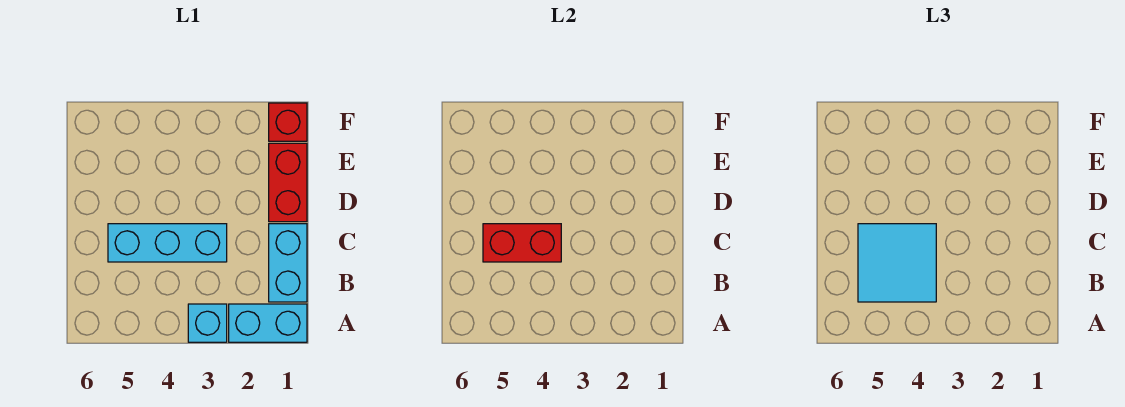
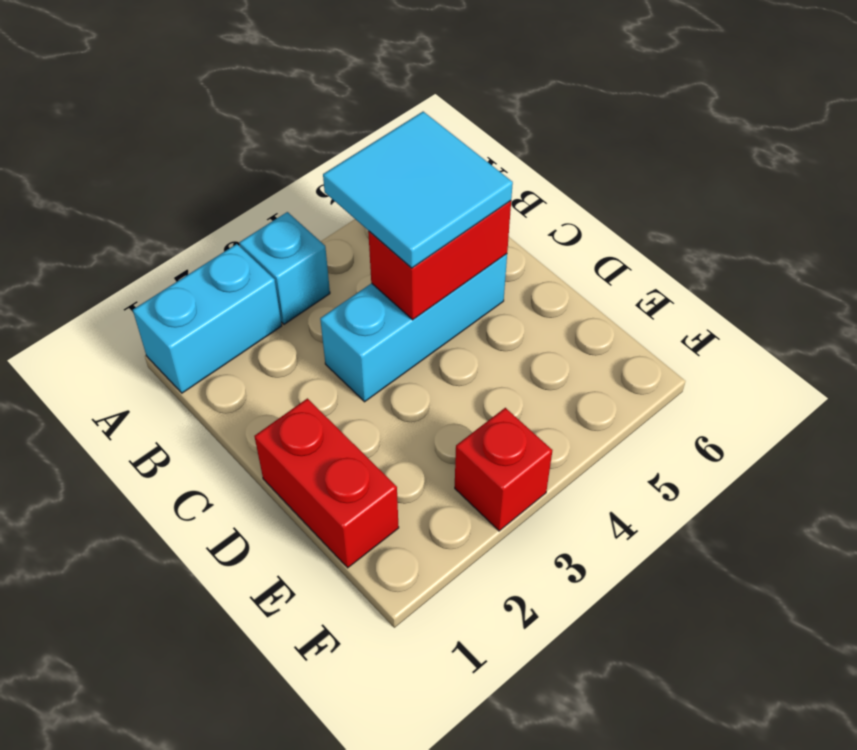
cyan brick B1:C1 level 1 -> none
red brick F1 level 1 -> red brick F3 level 1

